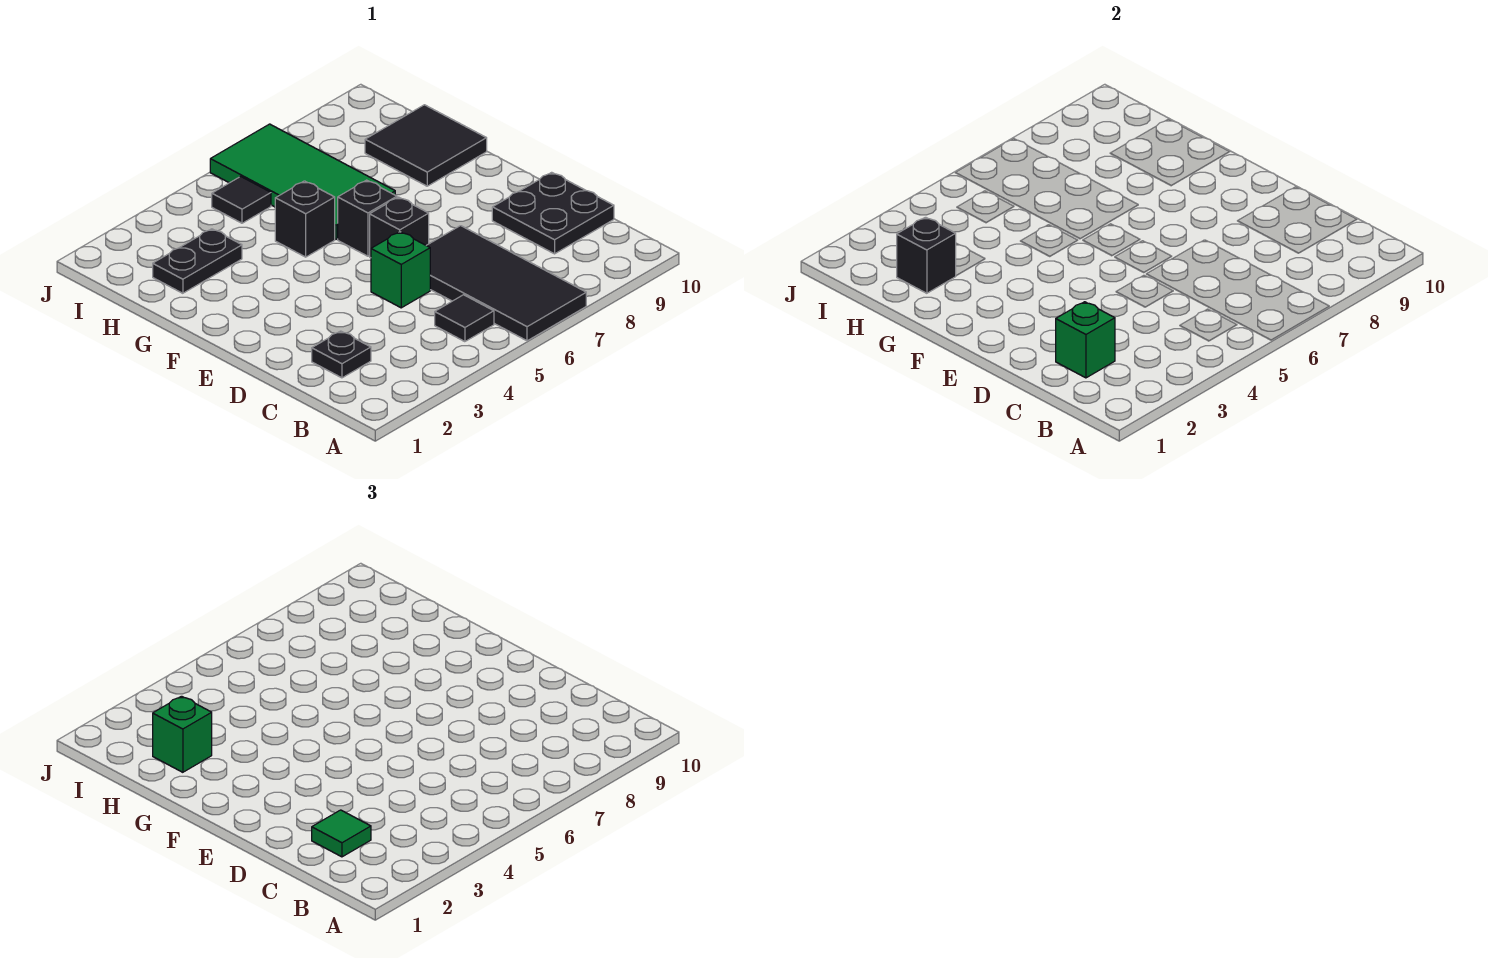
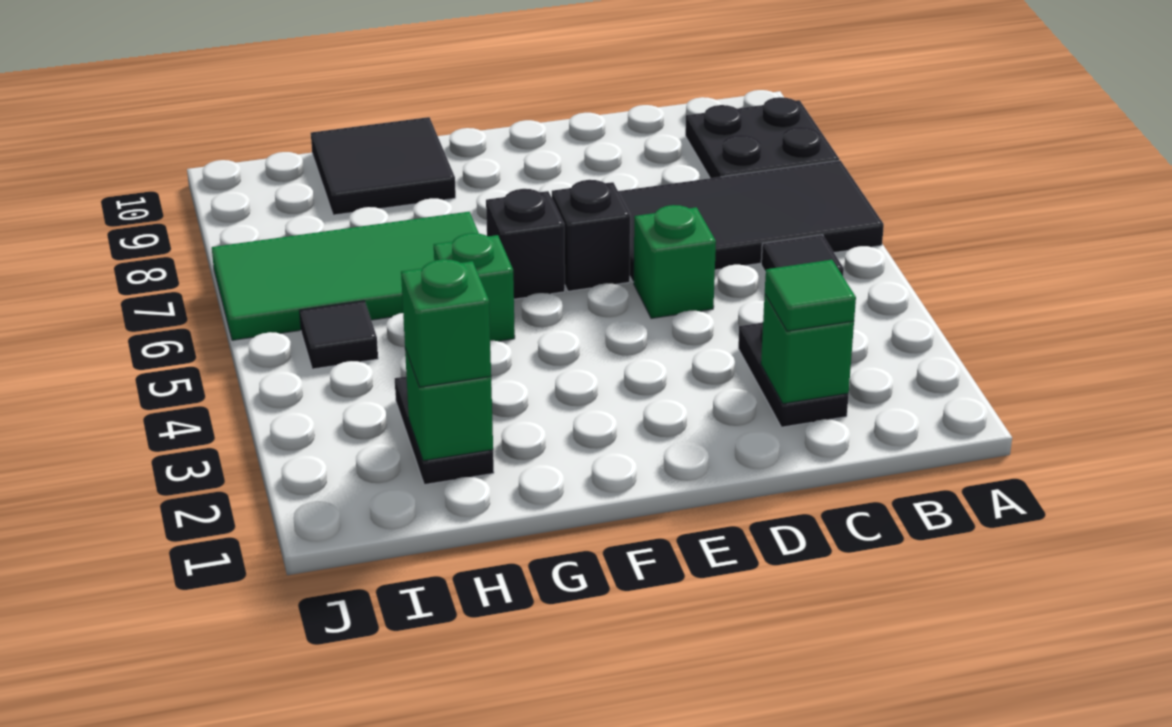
black plate C2 level 1 -> black plate C2:C3 level 1
black plate C9:D10 level 1 -> black plate A8:B9 level 1
black brick G5 level 1 -> green brick G5 level 1
black brick H2 level 2 -> green brick H2 level 2

